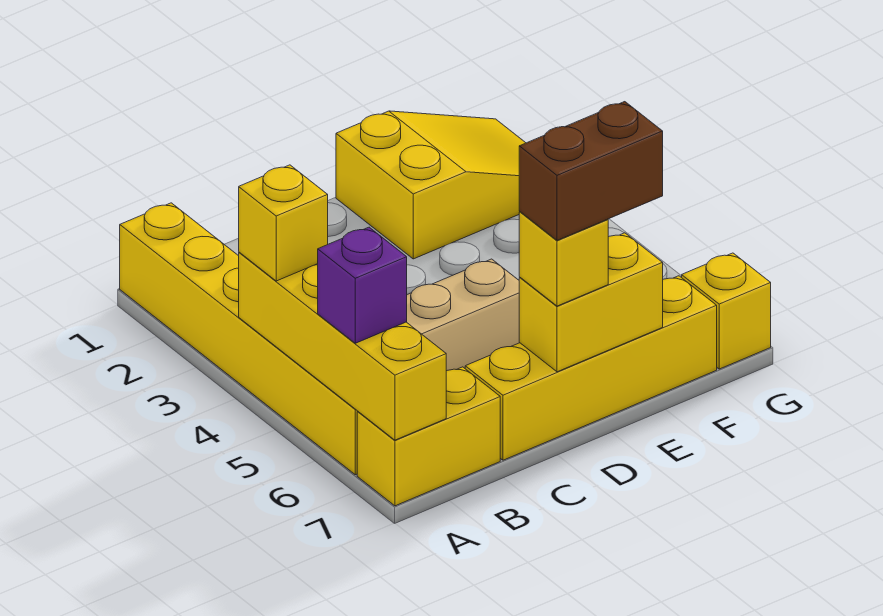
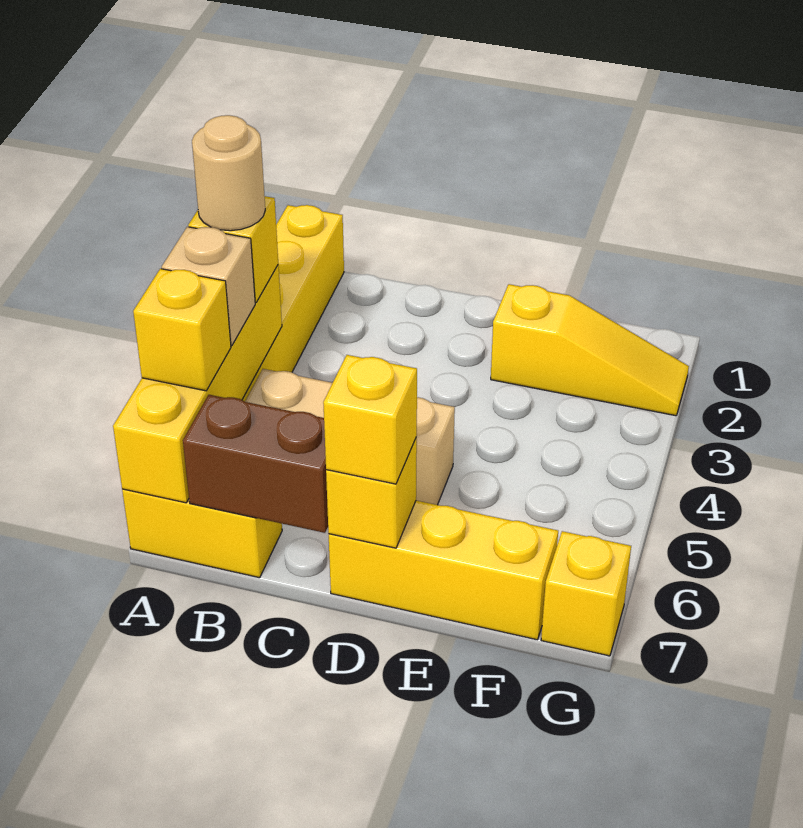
none -> tan round brick A4 level 4
none -> tan brick A5 level 3
purple brick A6 level 3 -> yellow brick A6 level 3
yellow brick C7:F7 level 1 -> yellow brick D7:F7 level 1
yellow brick D7:E7 level 2 -> yellow brick D7 level 2
brown brick D7:E7 level 4 -> brown brick B7:C7 level 2
yellow slope E1:G2 level 1 top E -> yellow slope E2:G2 level 1 top E

